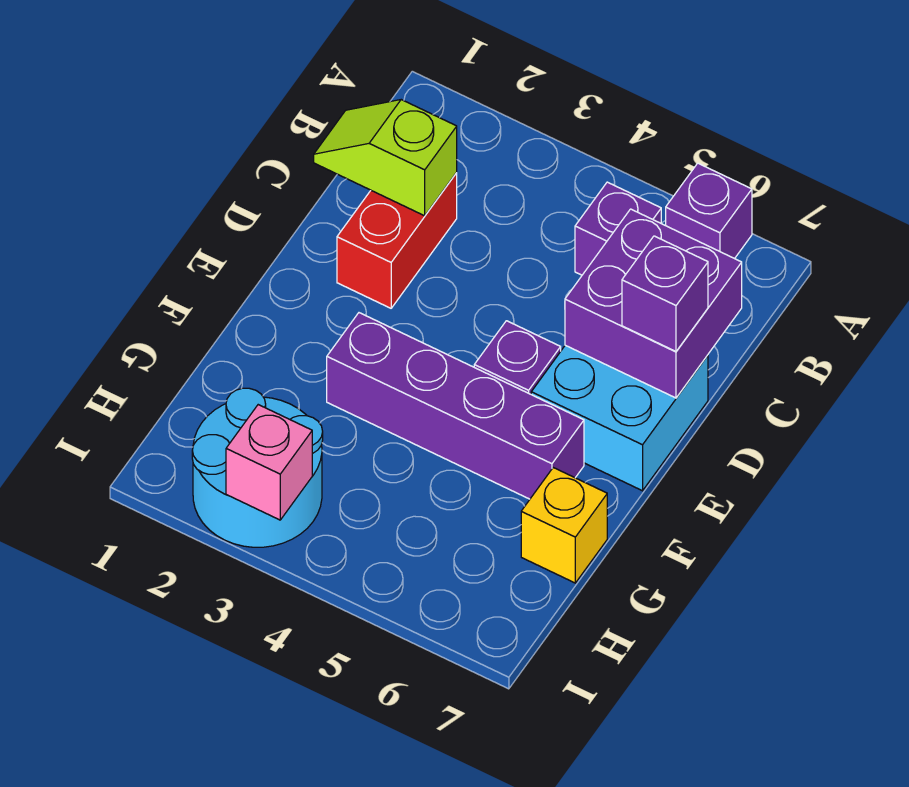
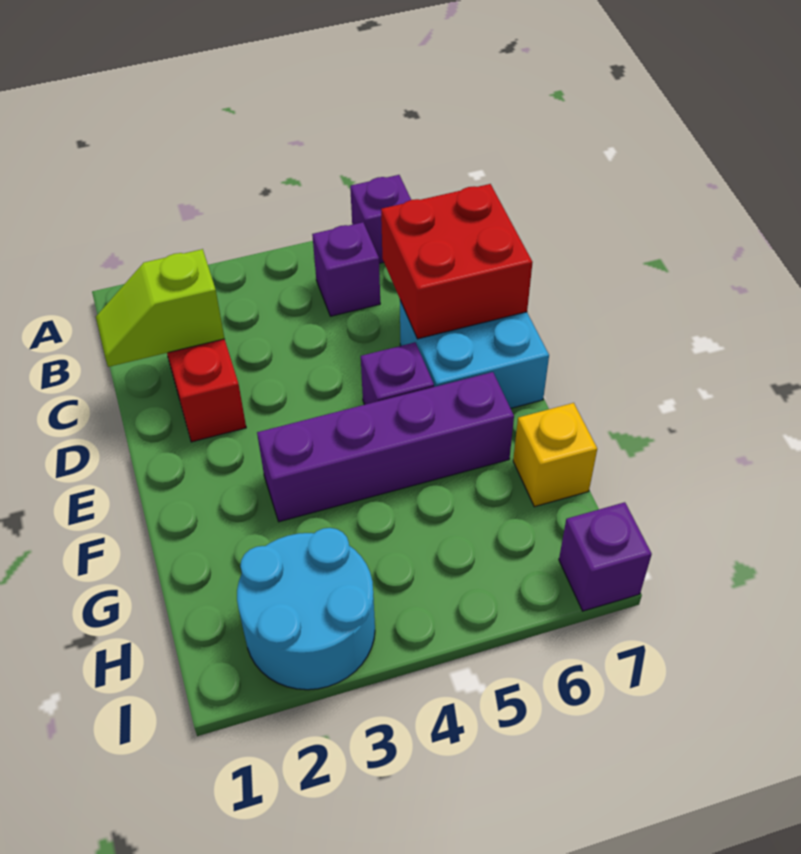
purple brick C6:D7 level 2 -> red brick C6:D7 level 2
purple brick D7 level 3 -> purple brick I7 level 1
pink brick I3 level 2 -> none

